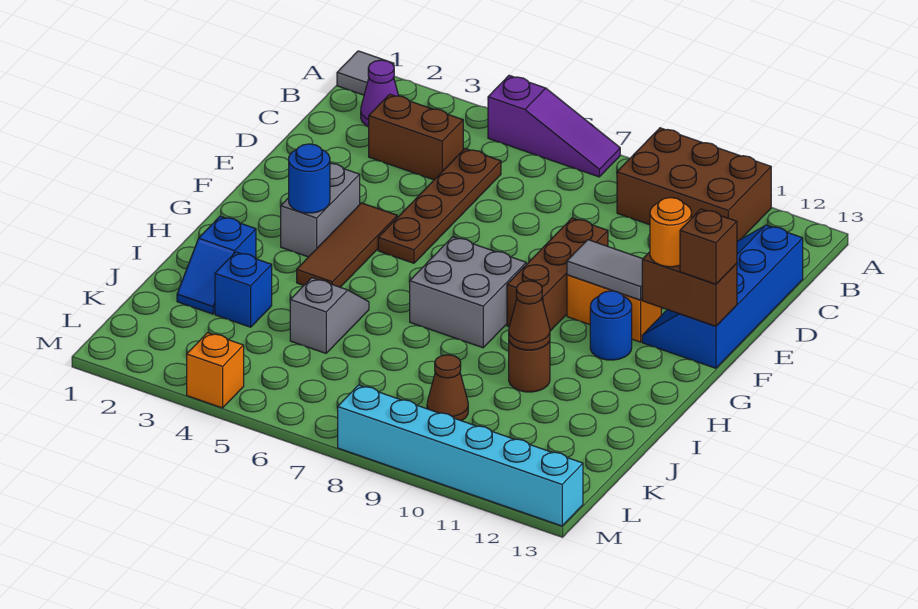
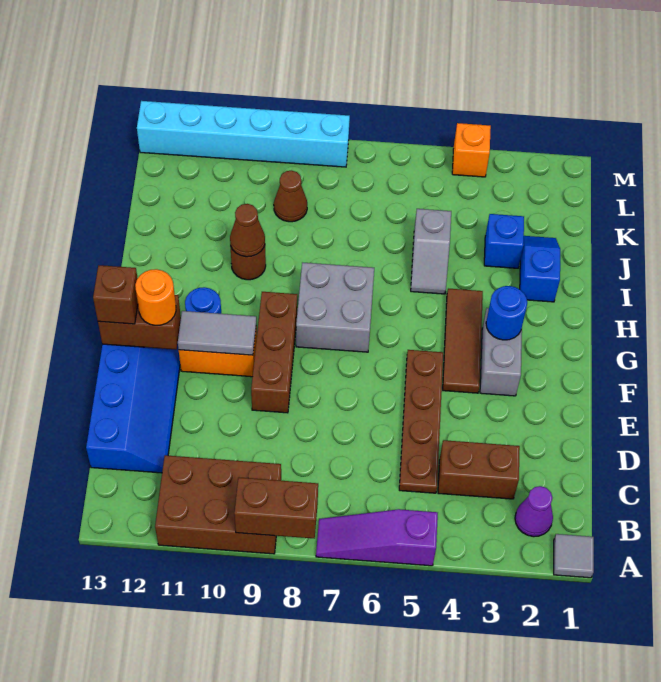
none -> brown brick A8:A9 level 2

